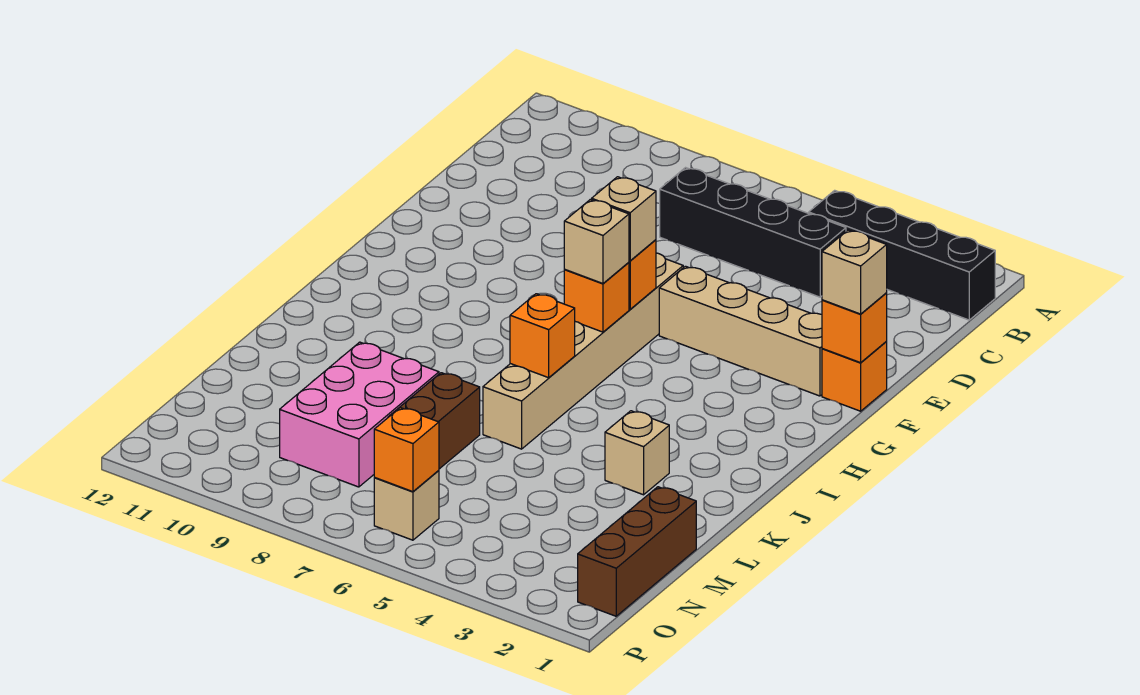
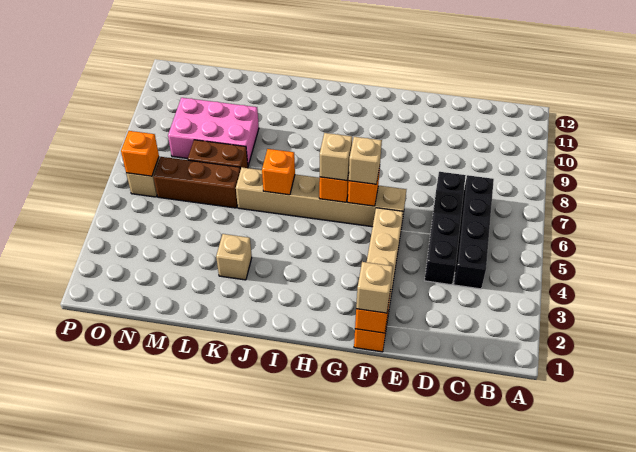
black brick B1:B4 level 1 -> black brick D4:D7 level 1
brown brick M1:O1 level 1 -> brown brick L6:N6 level 1

